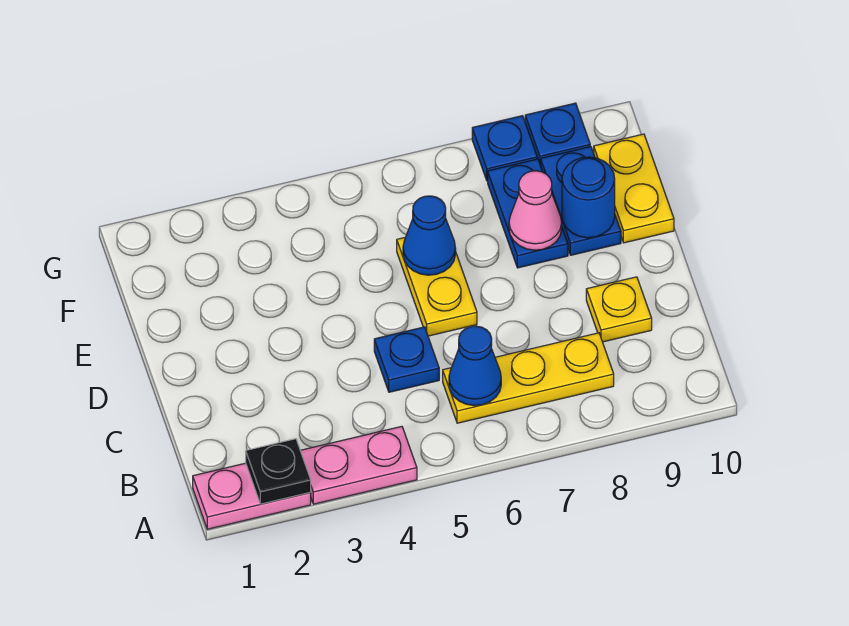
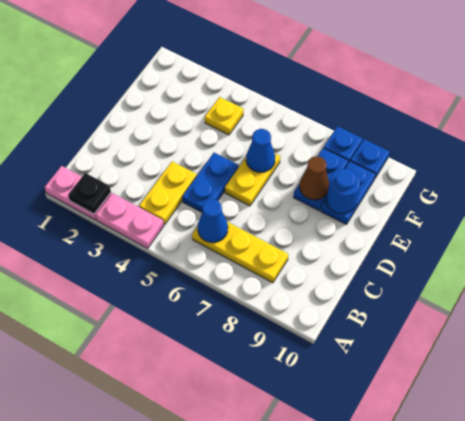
blue plate C5 level 1 -> blue plate C5:D5 level 1
yellow plate C9 level 1 -> yellow plate F4 level 1
pink cone E8 level 2 -> brown cone E8 level 2
yellow plate E10:F10 level 1 -> yellow plate B4:C4 level 1

